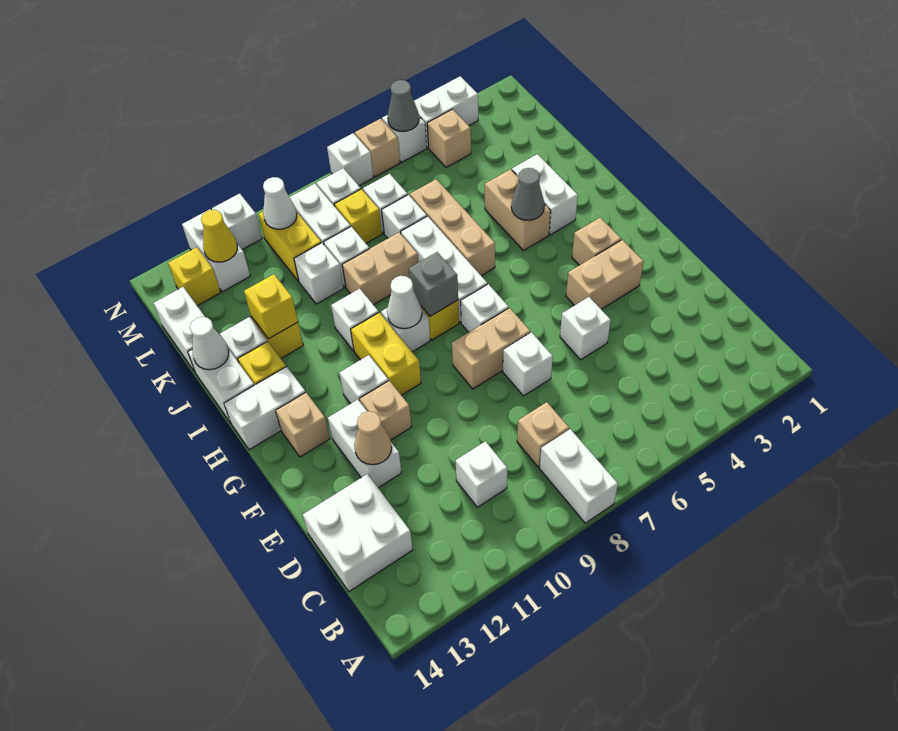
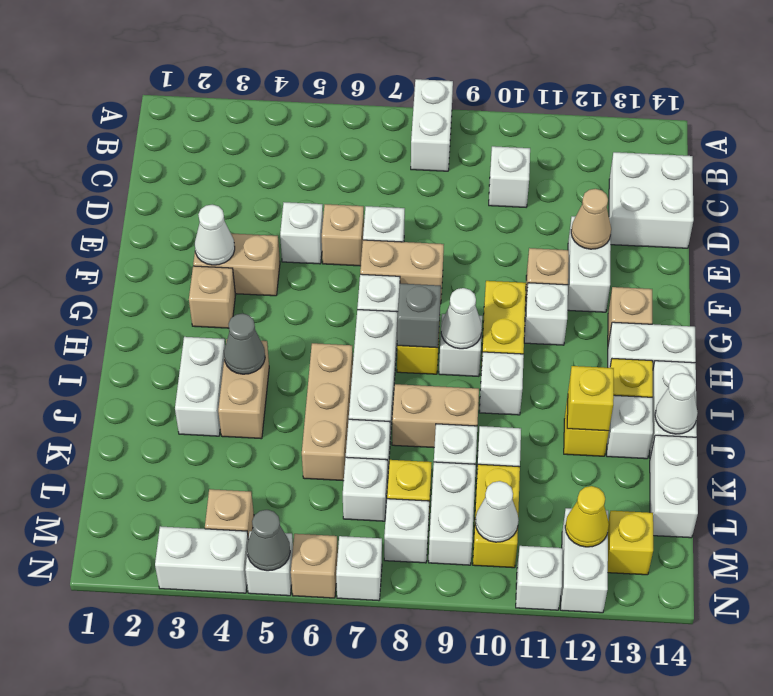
tan brick C8 level 1 -> tan brick E6 level 1
none -> white cone F3 level 2

